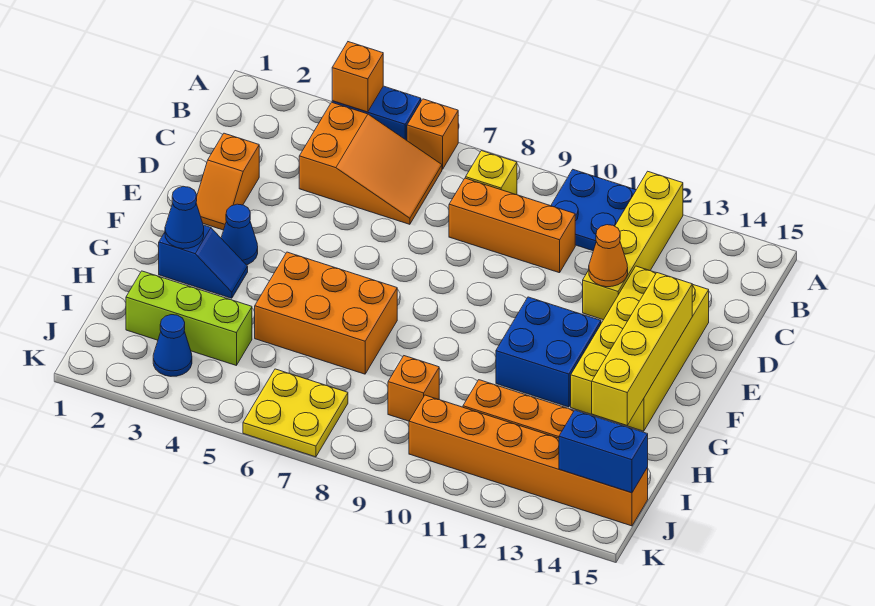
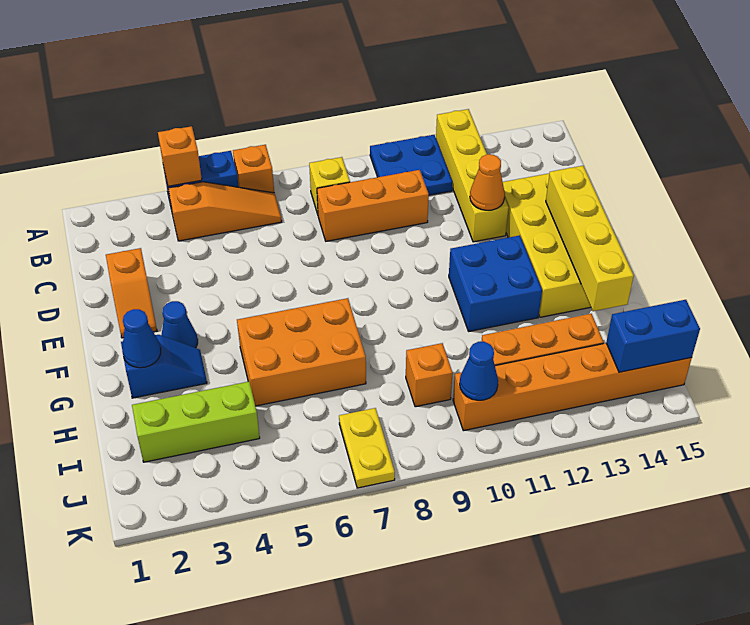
orange slope B4:C6 level 1 top 4 -> orange slope B4:B6 level 1 top 4
blue cone J3 level 1 -> blue cone J10 level 2
yellow plate J6:K7 level 1 -> yellow plate J7:K7 level 1

